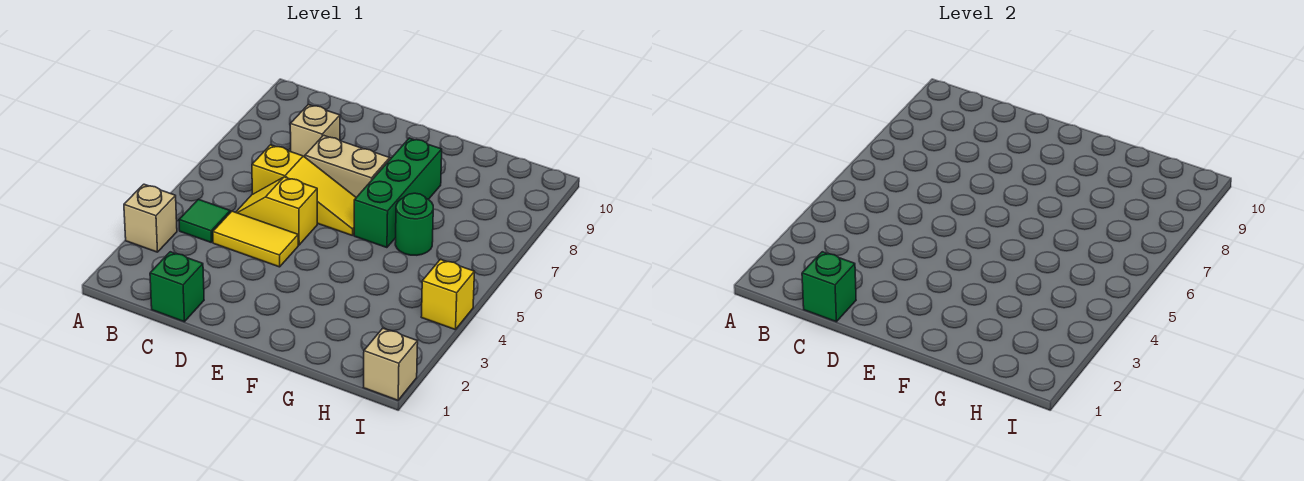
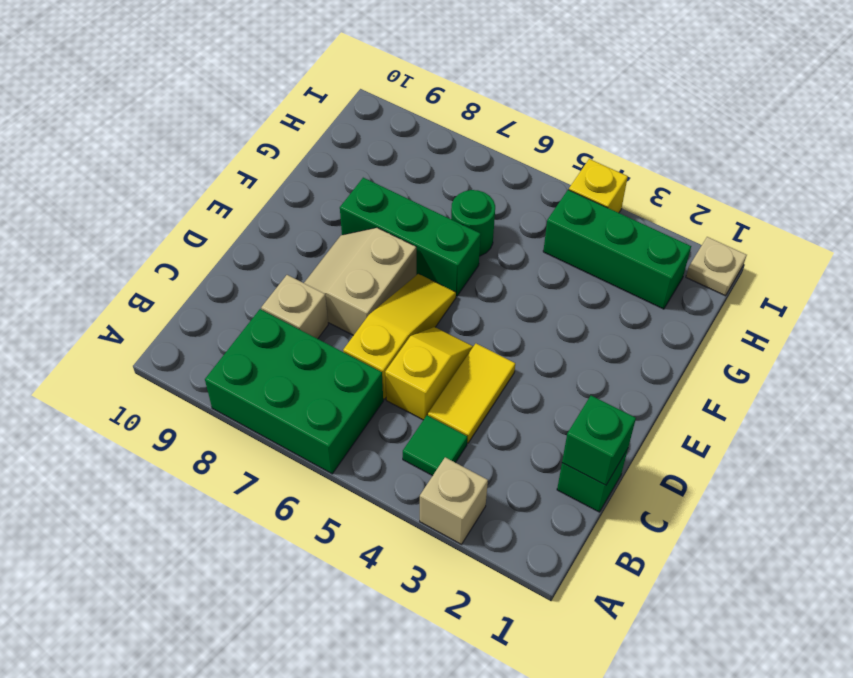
none -> green brick A6:B8 level 1
yellow slope C5:D5 level 1 top D -> yellow slope C5:D5 level 1 top C
none -> green brick H2:H4 level 1
tan brick I1 level 1 -> tan plate I1 level 1

